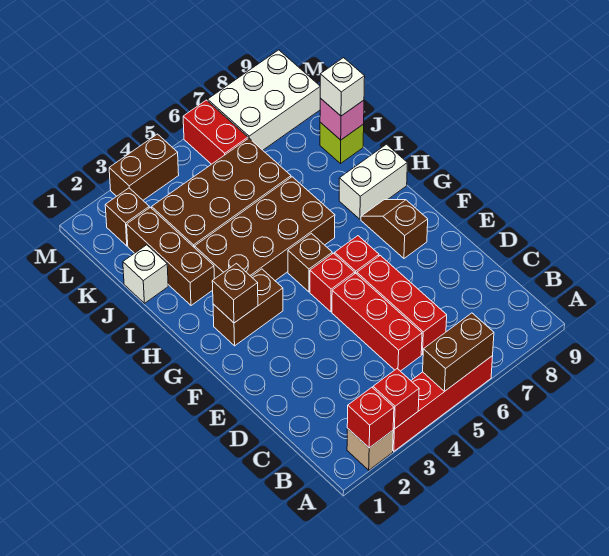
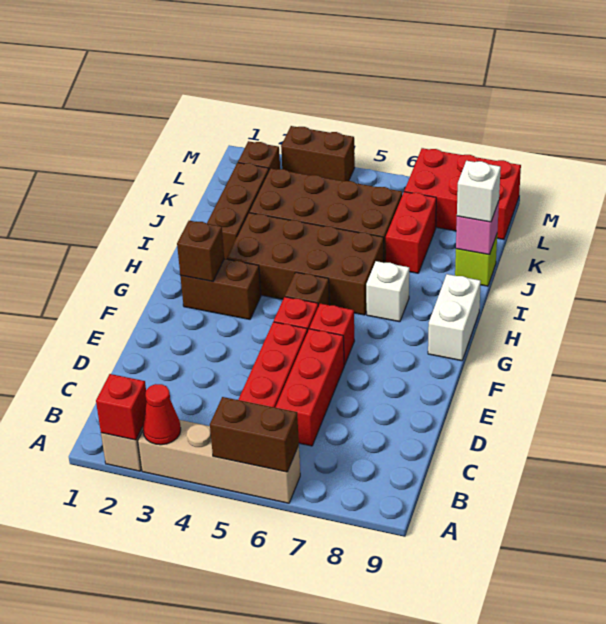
red brick A3:A6 level 1 -> tan brick A3:A6 level 1
red brick A3 level 2 -> red cone A3 level 2
brown slope F8:G8 level 1 top F -> none
white brick H8:H9 level 1 -> white brick G9:H9 level 1
white brick J1 level 1 -> white brick H7 level 1
red brick L6:M6 level 1 -> red brick J7:K7 level 1
white brick L7:M9 level 1 -> red brick L7:M9 level 1

